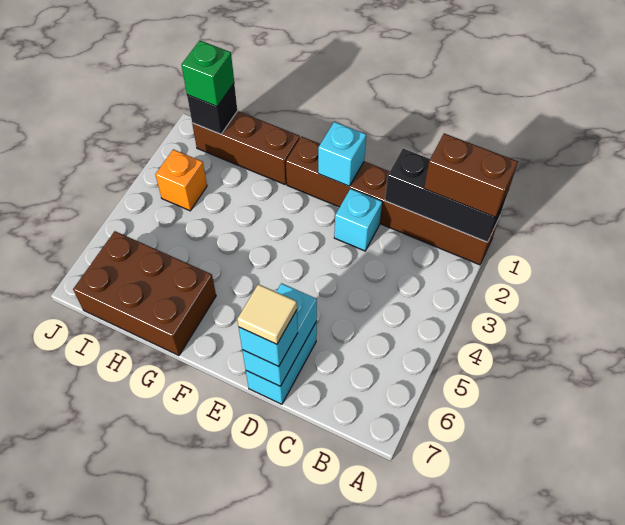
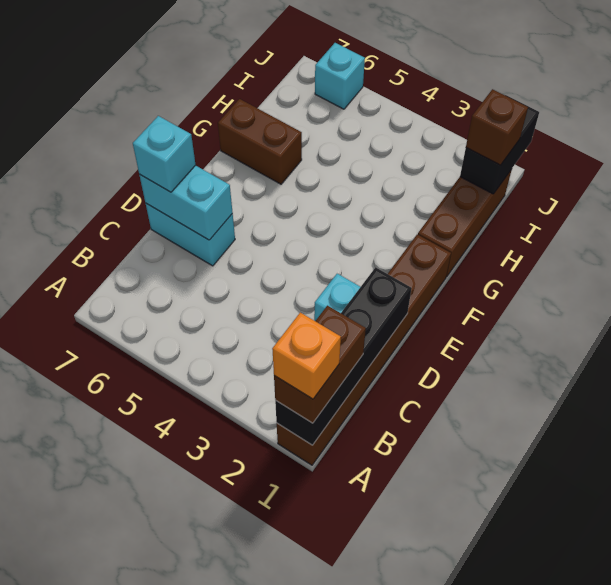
black brick A1:C1 level 2 -> black brick A1:D1 level 2
tan tile D7 level 4 -> none
cyan brick E1 level 2 -> cyan brick J6 level 1
brown brick G6:I7 level 1 -> brown brick G6:G7 level 1
black brick I1 level 2 -> black brick I1:J1 level 2
green brick I1 level 3 -> brown brick I1 level 3
orange brick I3 level 1 -> orange brick A1 level 4

